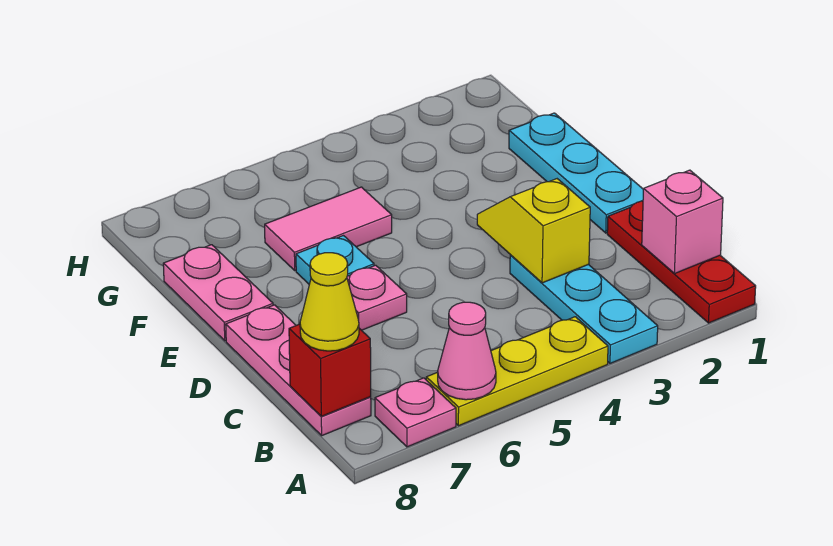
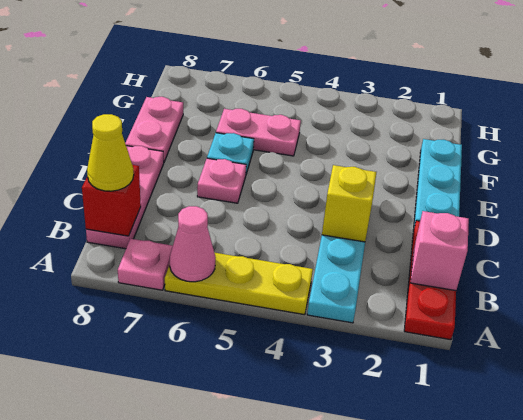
pink tile F5:F6 level 1 -> pink plate F5:F6 level 1

